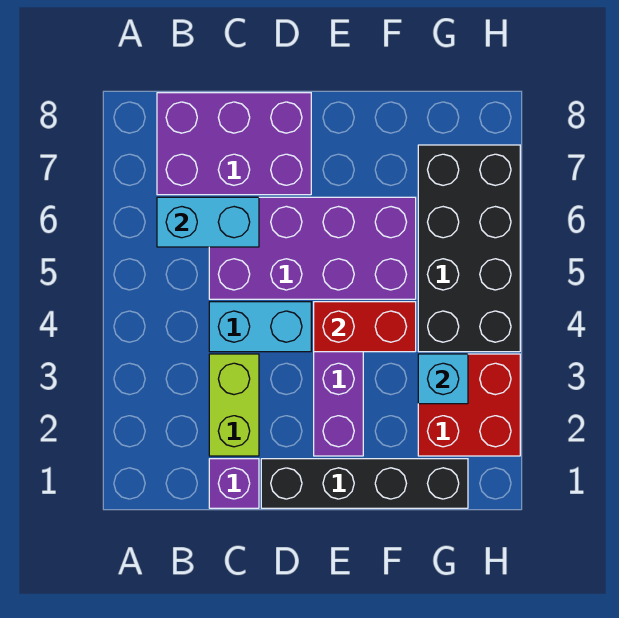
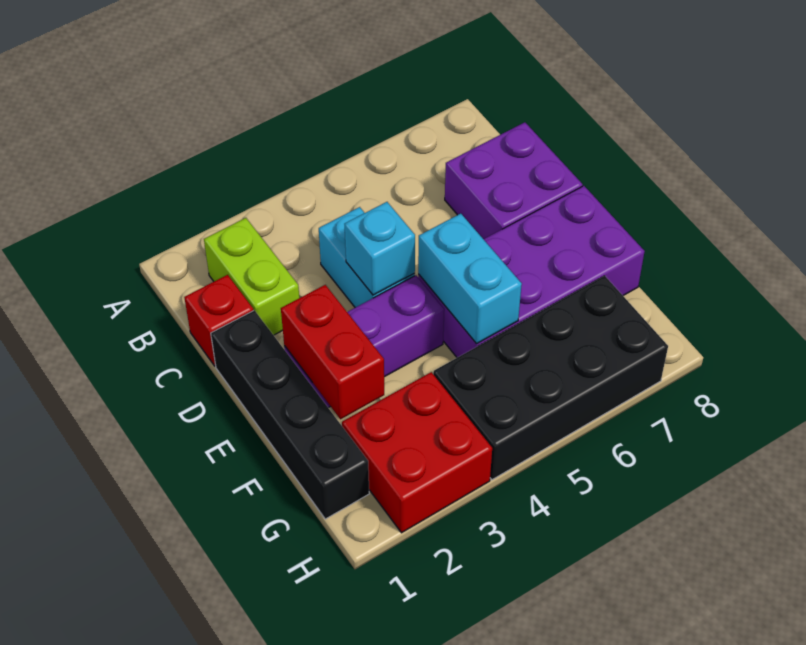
cyan brick B6:C6 level 2 -> cyan brick E5:F5 level 2
purple brick B7:D8 level 1 -> purple brick C7:D8 level 1
purple brick C1 level 1 -> red brick C1 level 1
lime brick C2:C3 level 1 -> lime brick B2:C2 level 1
purple brick C5:F6 level 1 -> purple brick E5:F8 level 1
red brick E4:F4 level 2 -> red brick E2:F2 level 2
cyan brick G3 level 2 -> cyan brick D4 level 2

